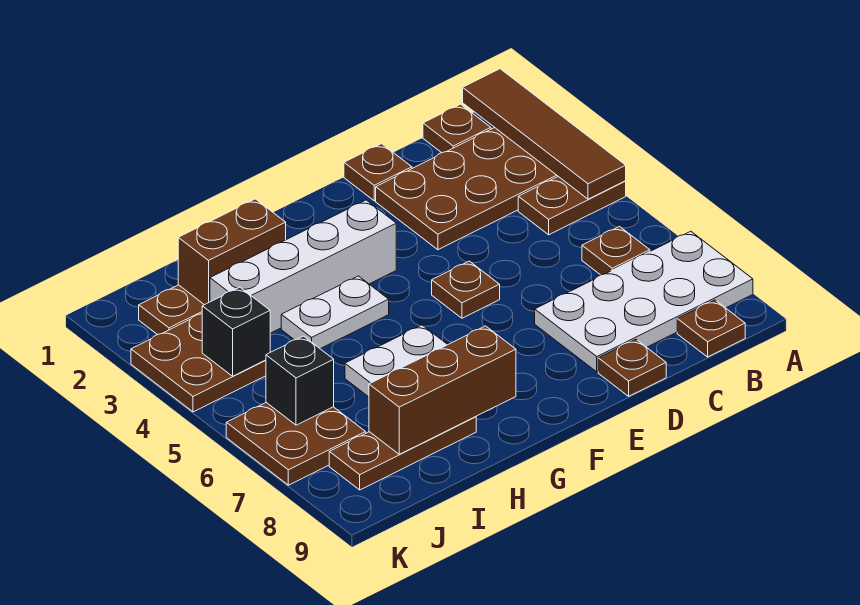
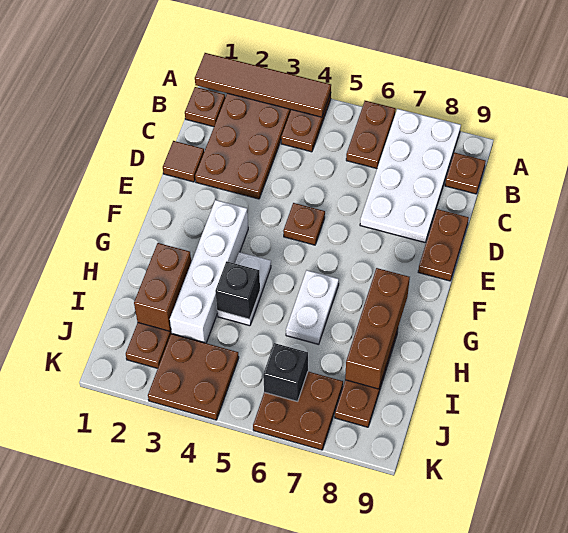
brown plate B6 level 1 -> brown plate A6:B6 level 1
brown plate D1 level 1 -> brown tile D1 level 1
brown plate D9 level 1 -> brown plate D9:E9 level 1
black brick J4 level 2 -> black brick H4 level 2

